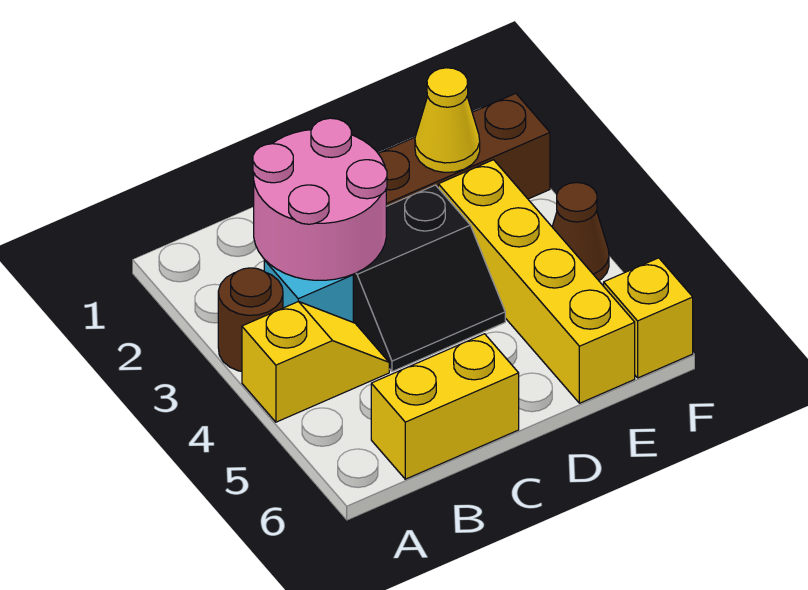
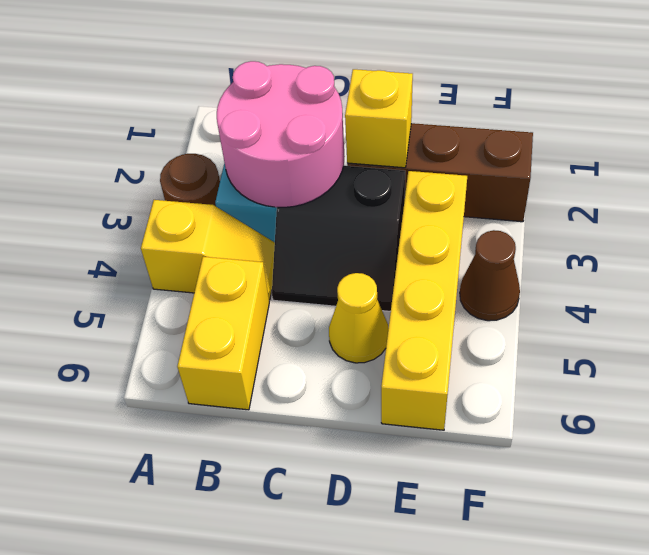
yellow brick B6:C6 level 1 -> yellow brick B5:B6 level 1
yellow cone E2 level 2 -> yellow cone D5 level 1
yellow brick F6 level 1 -> yellow brick D2 level 2

